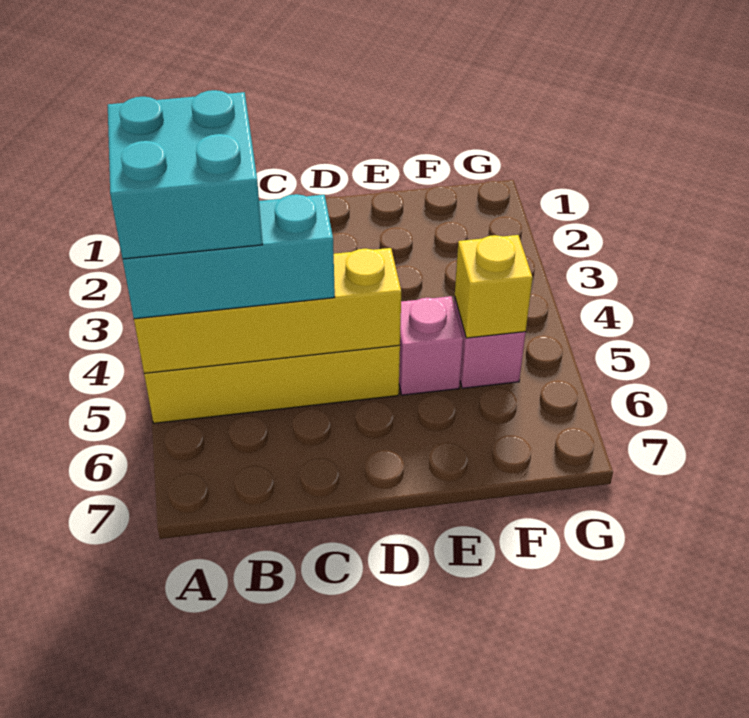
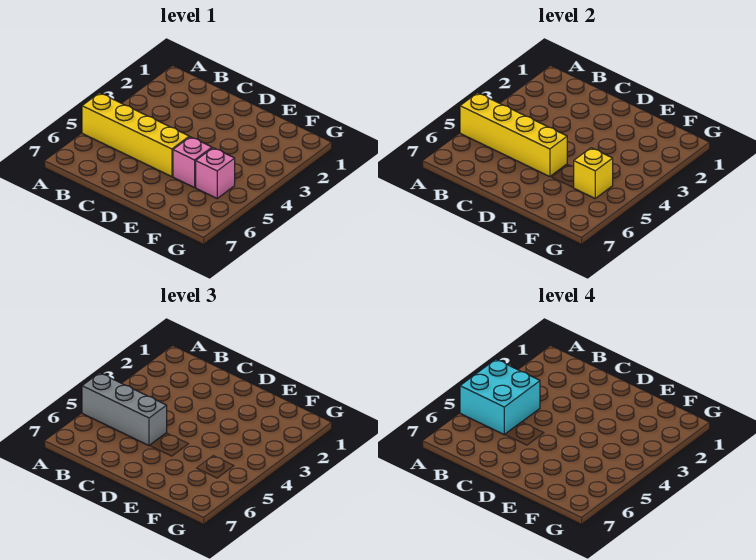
cyan brick A5:C5 level 3 -> grey brick A5:C5 level 3

